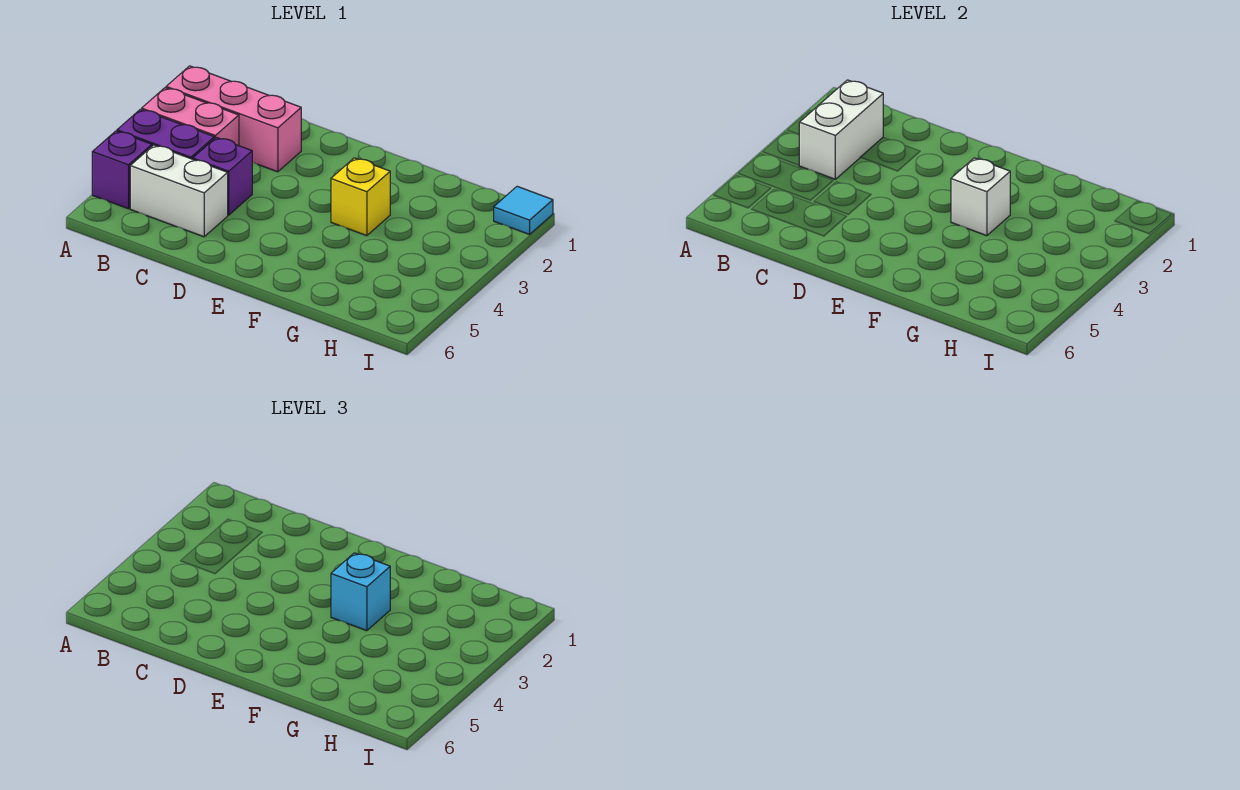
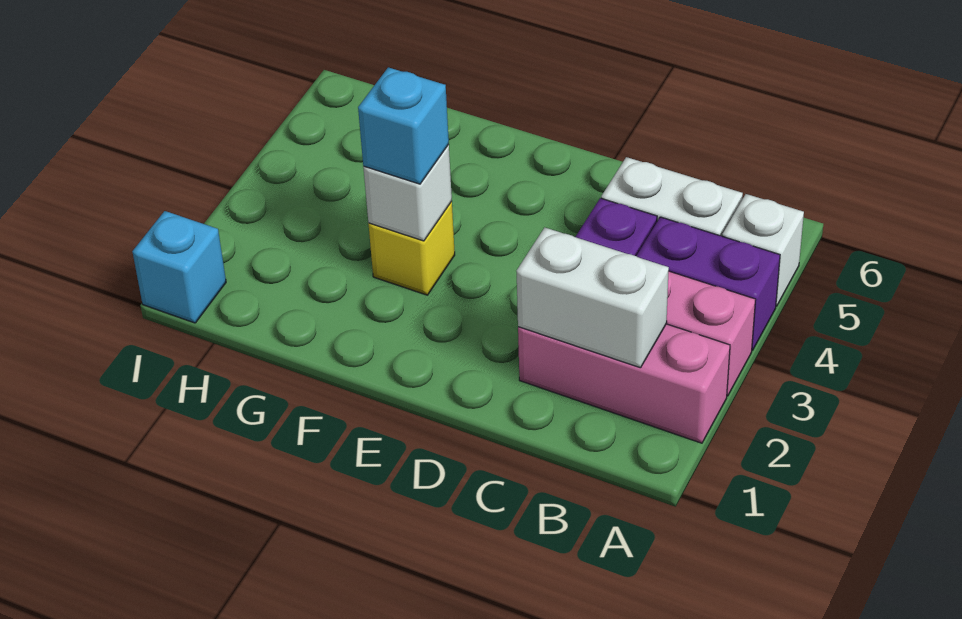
purple brick A5 level 1 -> white brick A5 level 1
white brick B2:B3 level 2 -> white brick B2:C2 level 2
cyan tile I1 level 1 -> cyan brick I1 level 1

